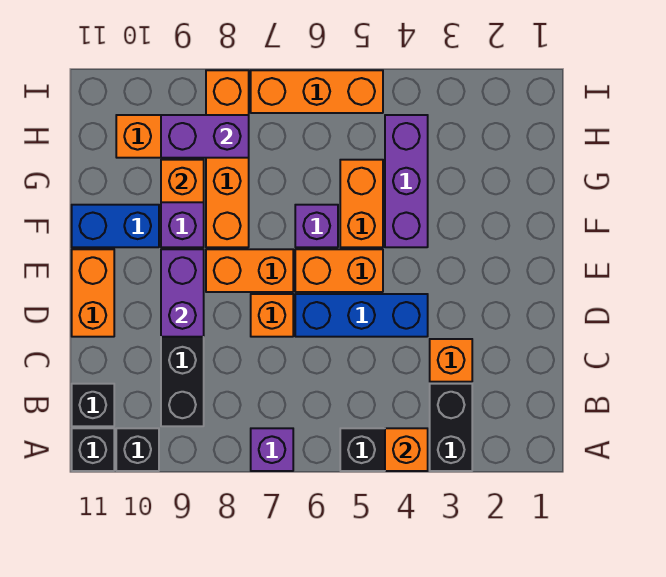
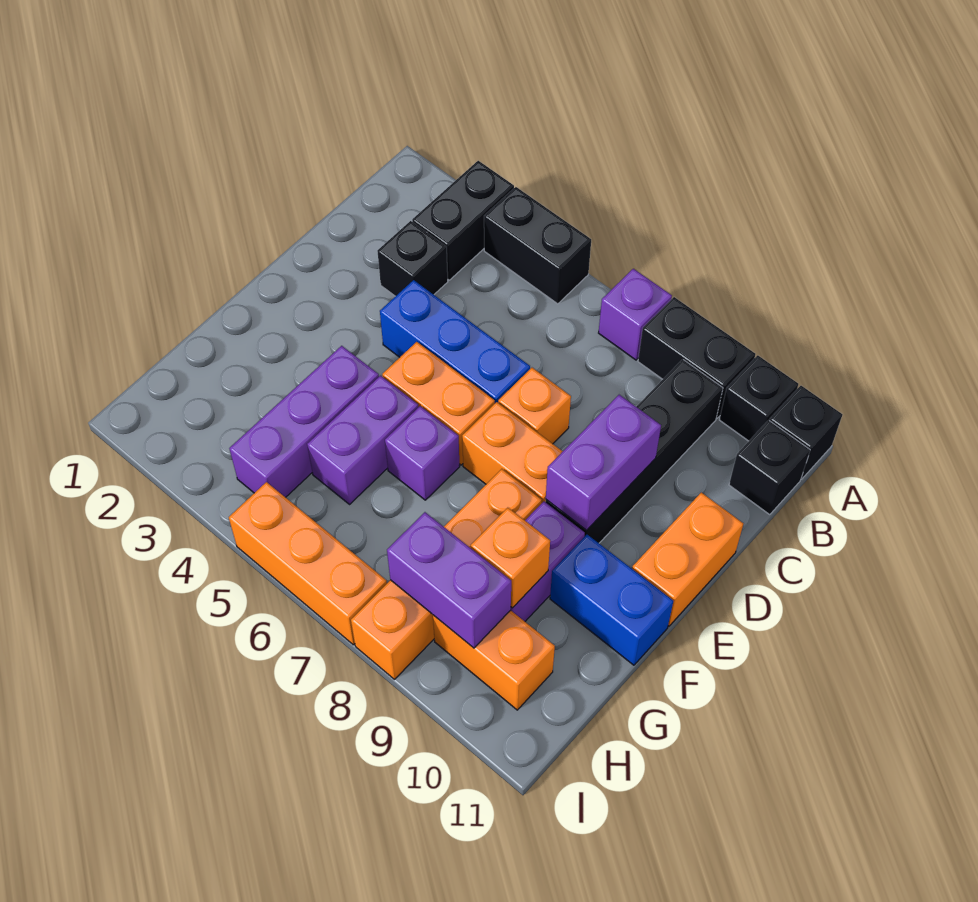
orange brick A4 level 2 -> none
none -> black brick A8:A9 level 1
orange brick C3 level 1 -> black brick C3 level 1
orange brick F5:G5 level 1 -> purple brick F5:G5 level 1

